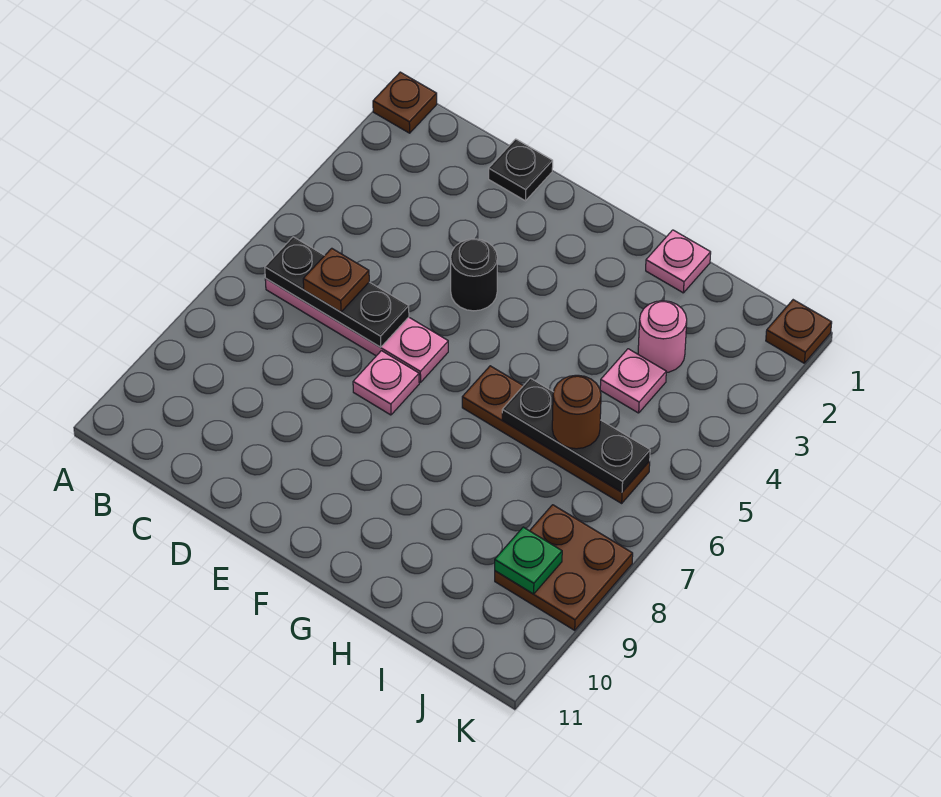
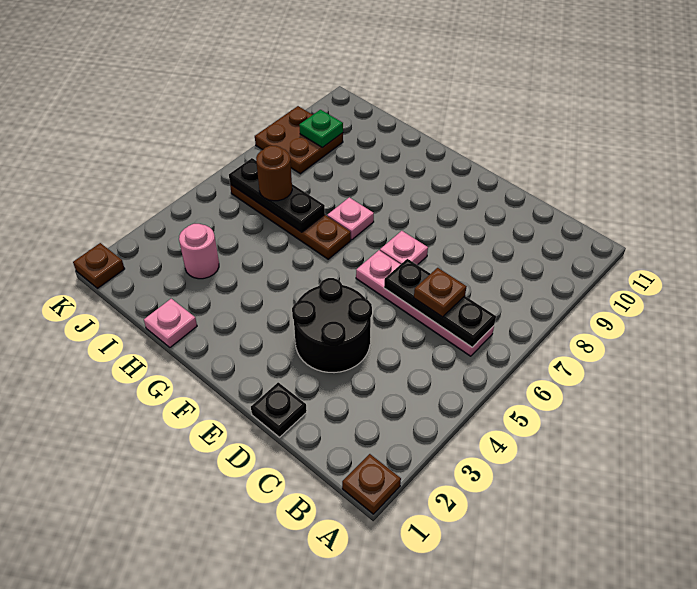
black round brick E4 level 1 -> black round brick D3:E4 level 1
pink plate I4 level 1 -> pink plate G7 level 1

